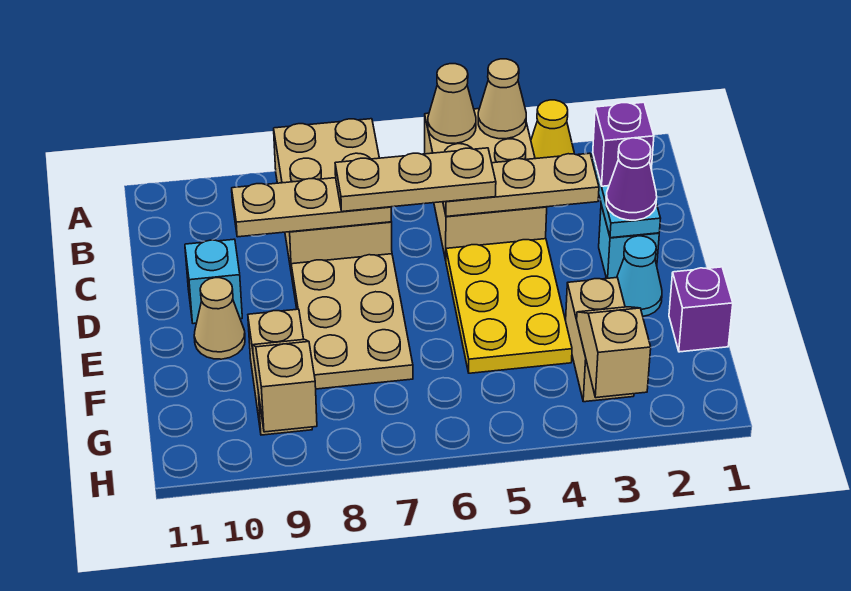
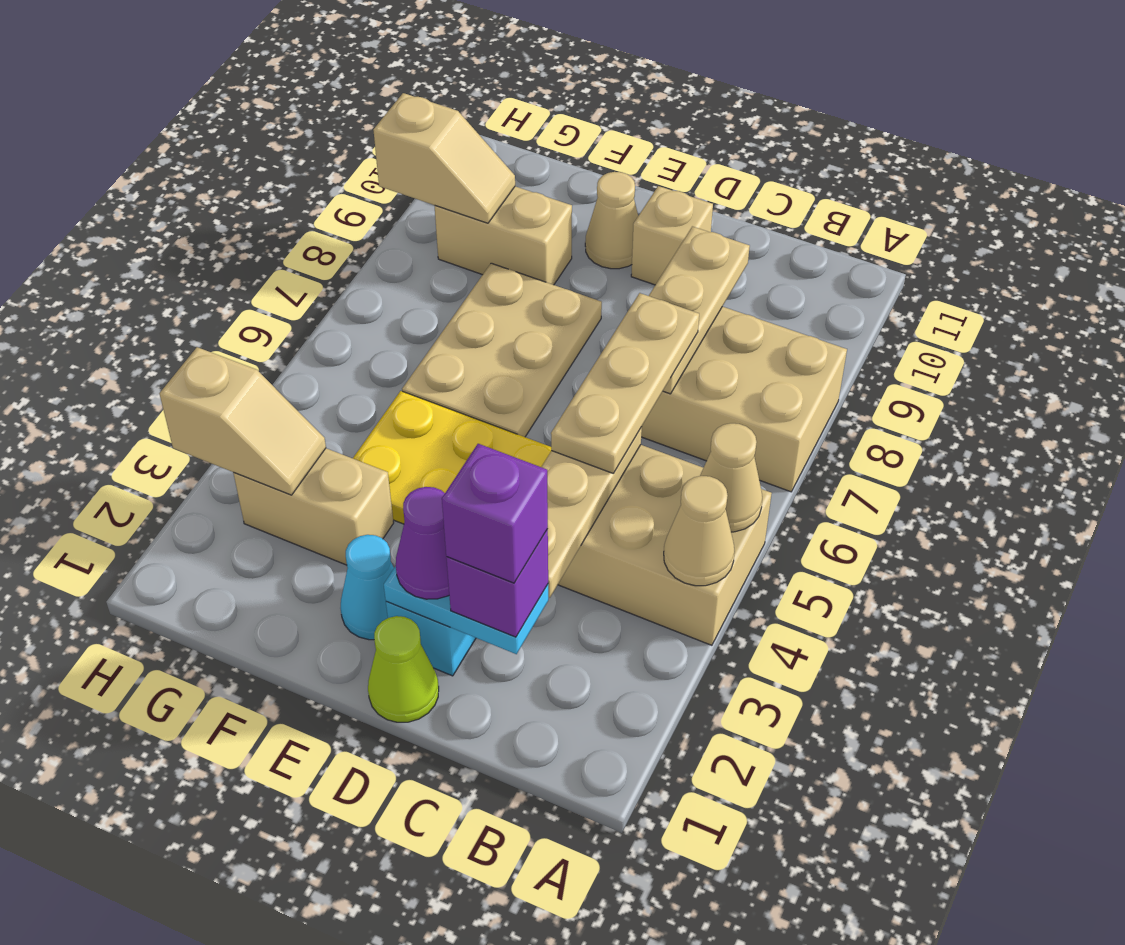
yellow cone A3 level 1 -> none
none -> lime cone D1 level 1
tan plate D7:F8 level 1 -> tan plate E6:F8 level 1
cyan brick D10 level 1 -> tan brick D10 level 1
purple brick F1 level 1 -> purple brick C2 level 4

